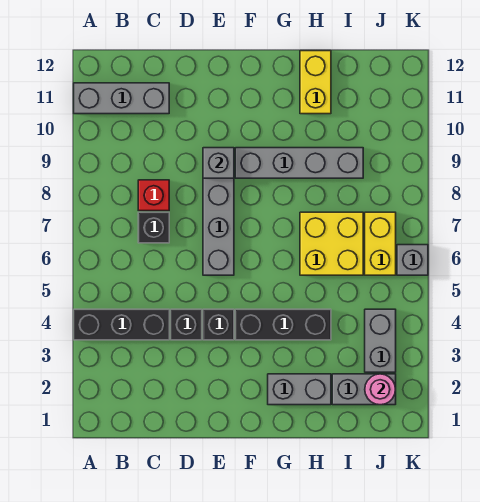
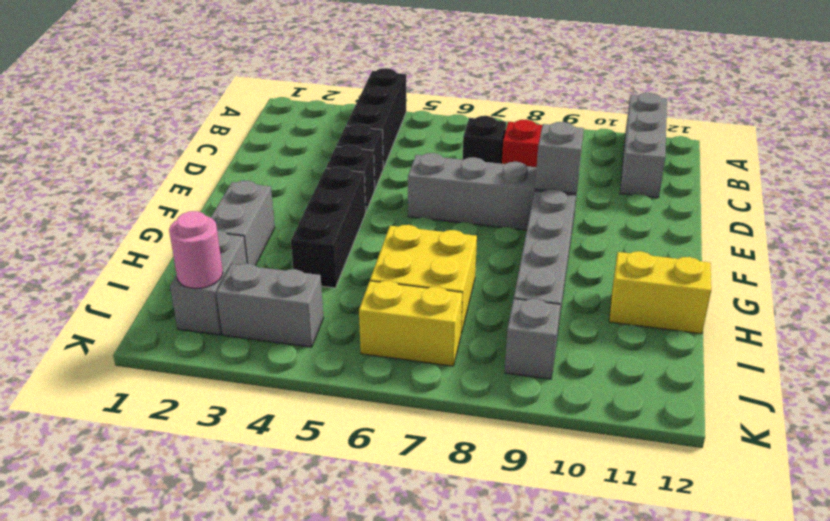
grey brick K6 level 1 -> grey brick J9 level 1

